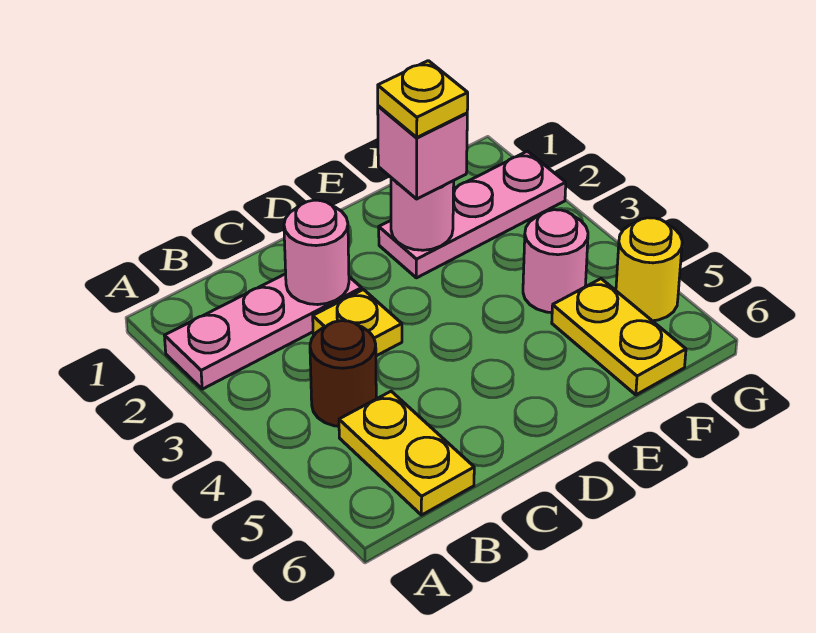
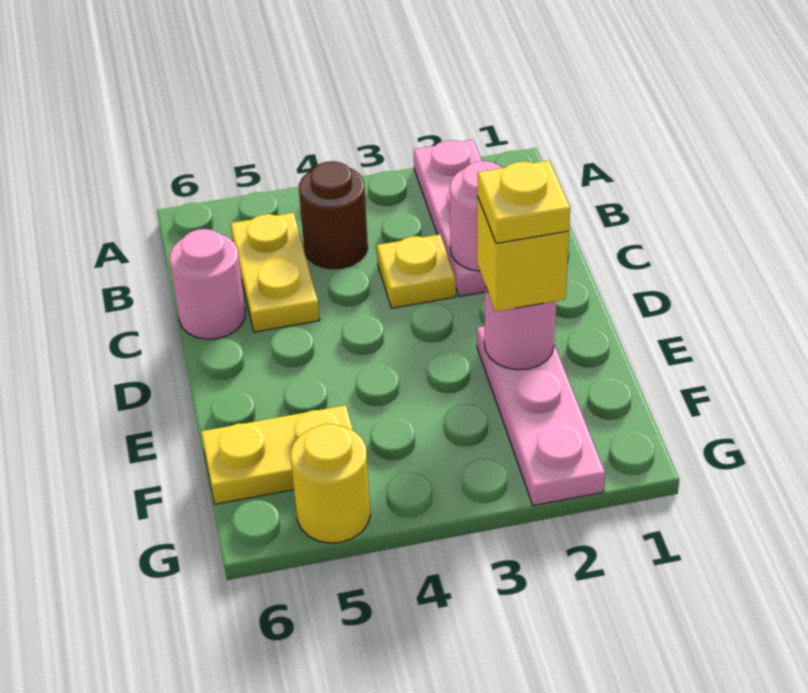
yellow plate B5:B6 level 1 -> yellow plate B5:C5 level 1
pink brick E2 level 3 -> yellow brick E2 level 3
pink round brick F4 level 1 -> pink round brick C6 level 1

